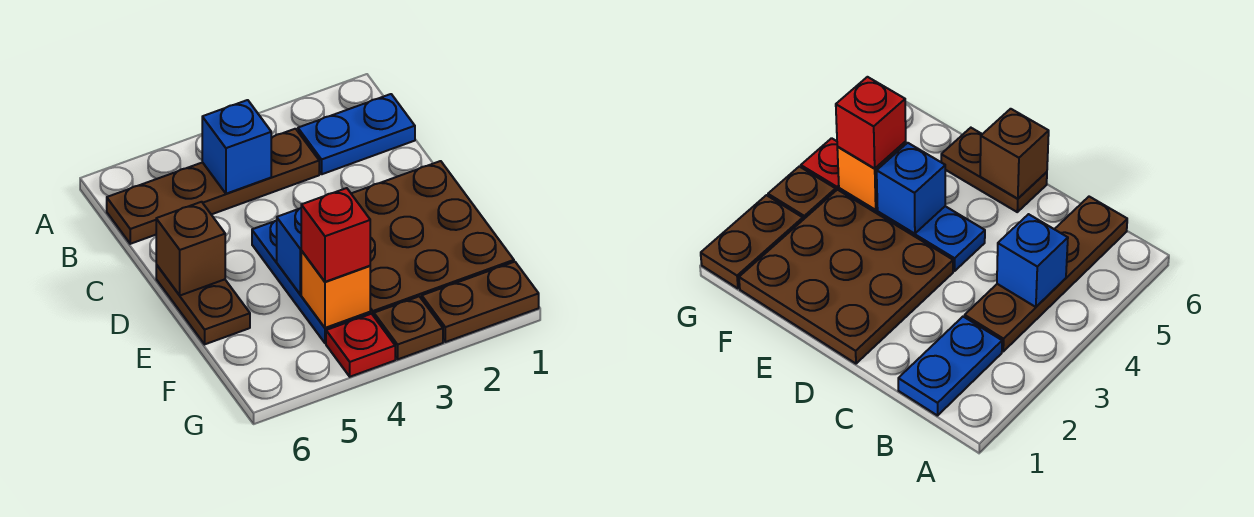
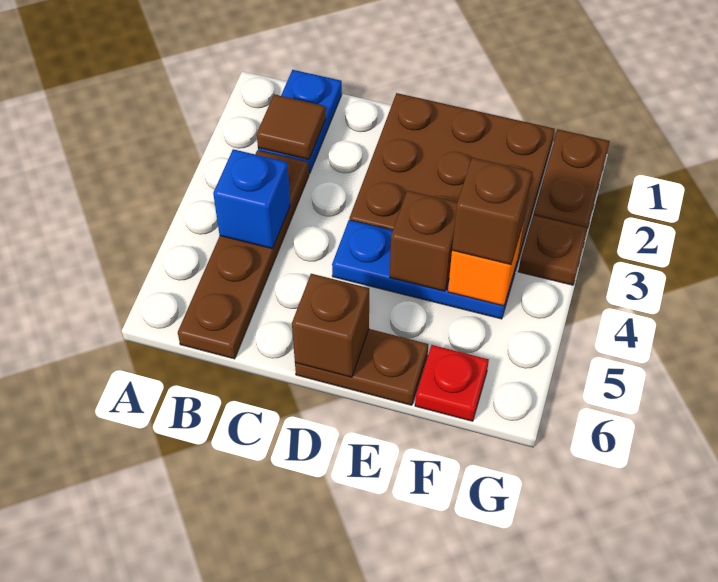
none -> brown tile B2 level 2
blue brick E4 level 2 -> brown brick E4 level 2
red brick F4 level 3 -> brown brick F4 level 3
red plate G4 level 1 -> red plate F6 level 1

